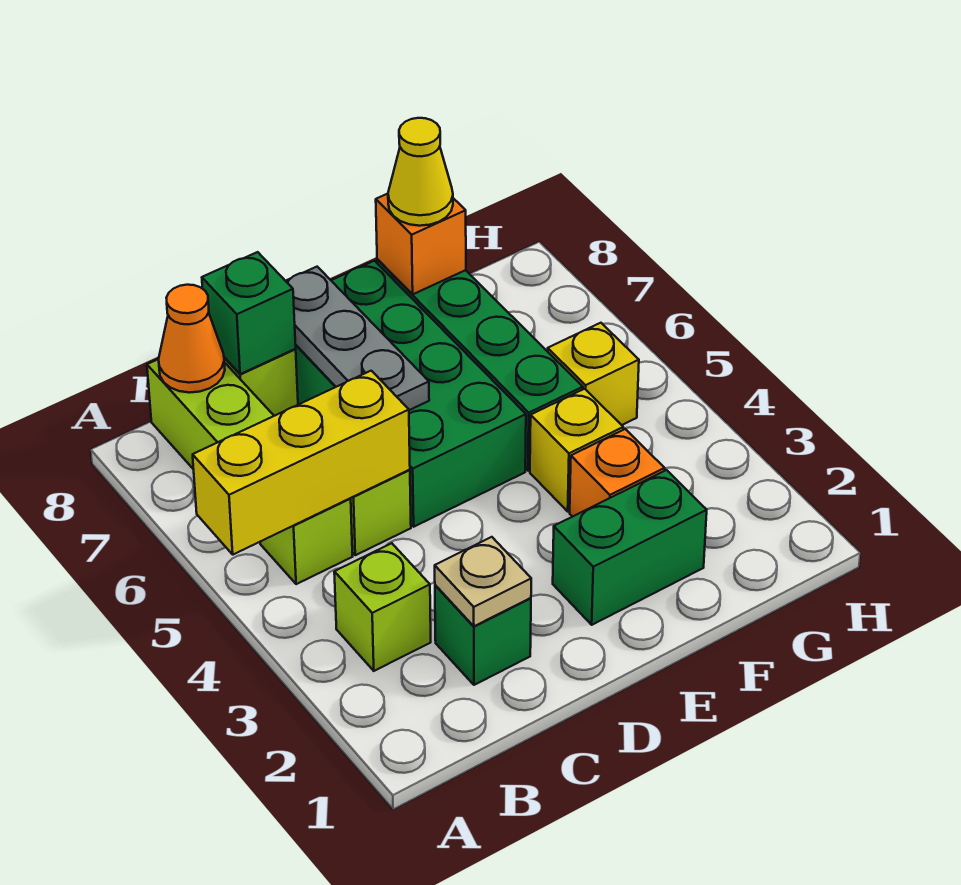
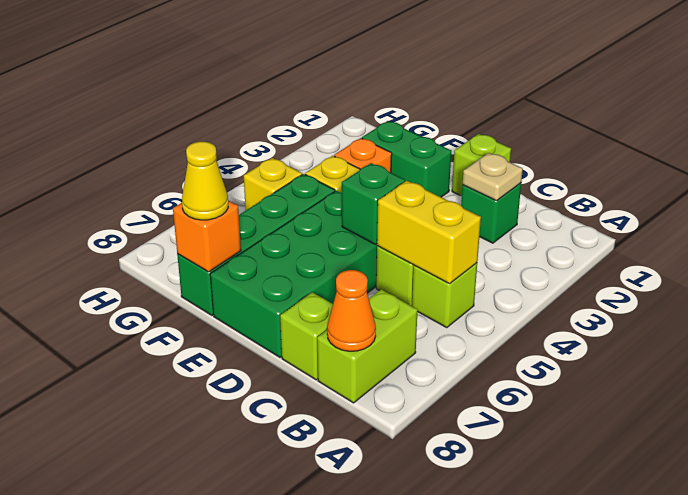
yellow brick A5:C5 level 2 -> yellow brick B5:C5 level 2
lime brick B3 level 1 -> lime brick D1 level 1
green brick C8 level 2 -> green brick D5 level 2
grey plate D6:D8 level 2 -> none

